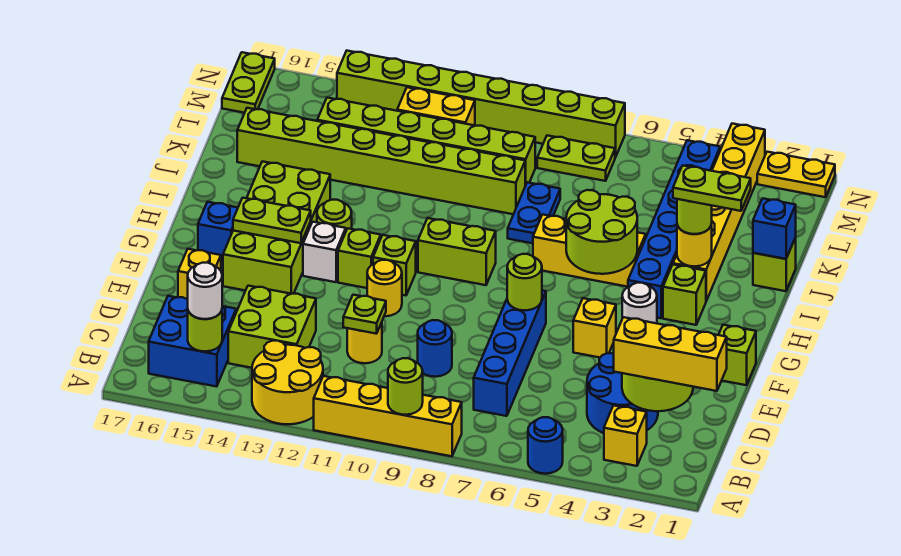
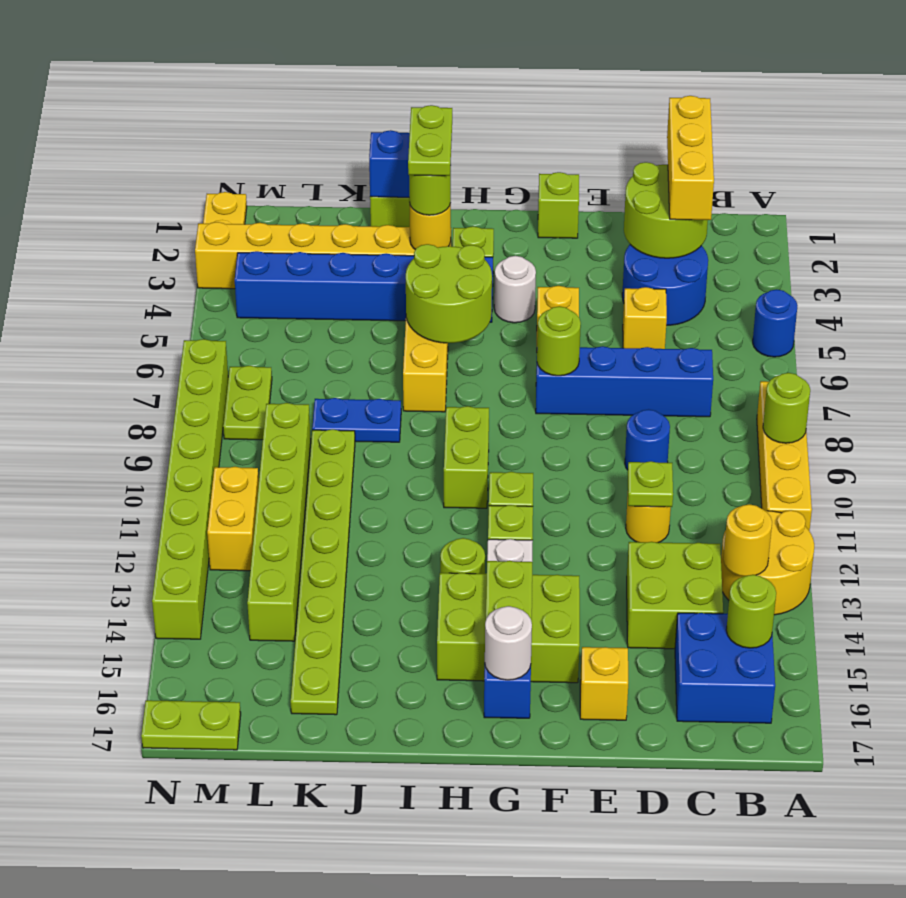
yellow brick B3 level 1 -> yellow brick D5 level 1
white round brick B15 level 3 -> white round brick G16 level 2
yellow round brick F11 level 1 -> yellow round brick B13 level 2
lime brick F14:I15 level 1 -> lime brick F14:H15 level 1
lime brick K9:K16 level 1 -> lime plate K9:K16 level 1

